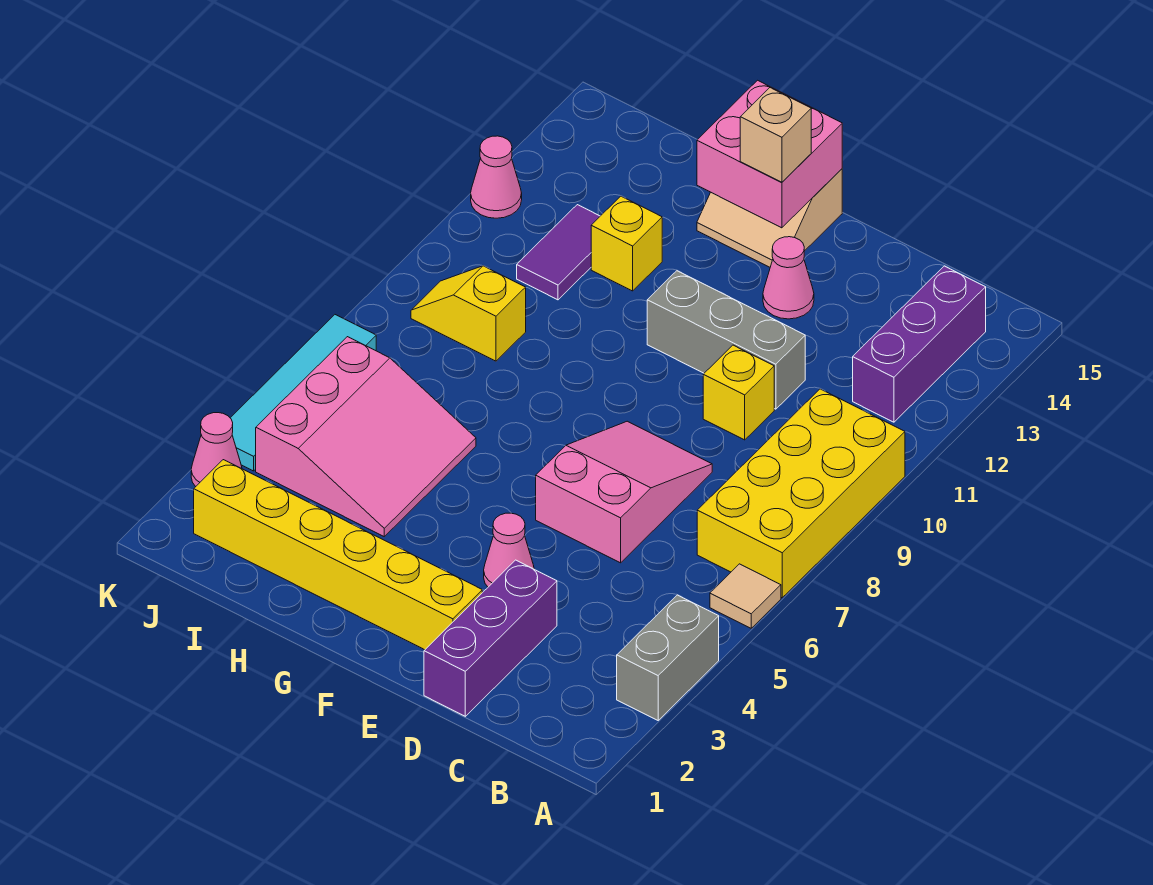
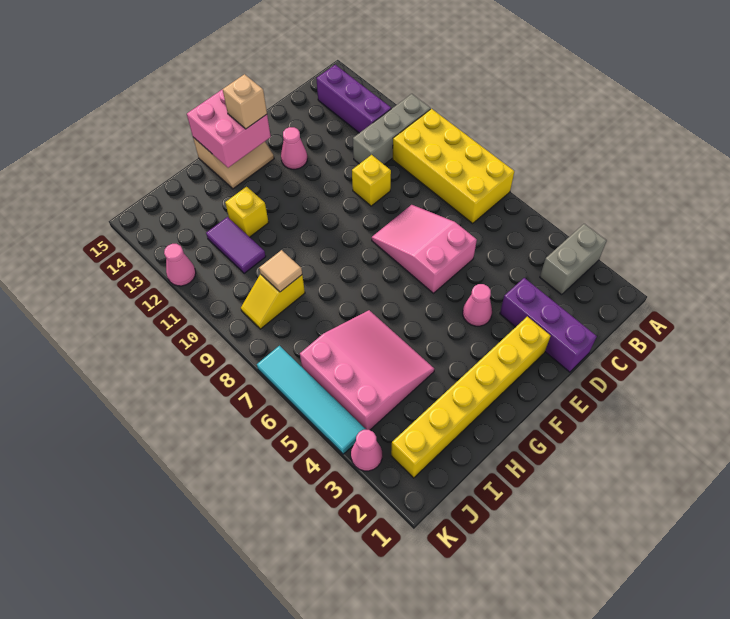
grey brick A3:A4 level 1 -> grey brick A3:B3 level 1
tan tile A6 level 1 -> tan tile I9 level 2
grey brick D11:F11 level 1 -> grey brick A11:C11 level 1

